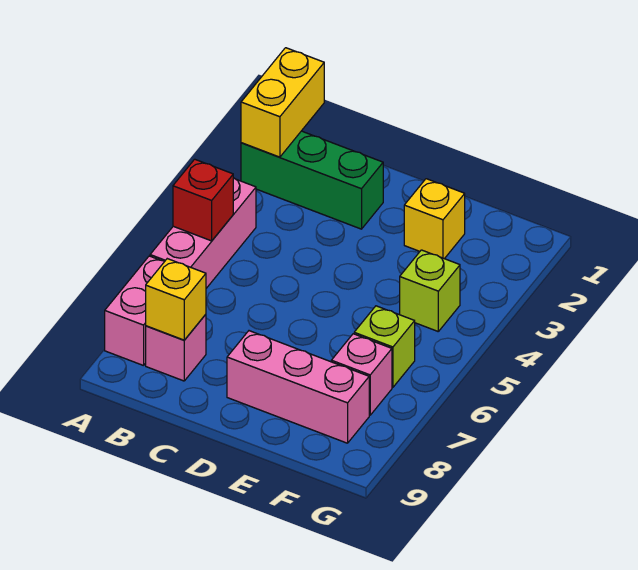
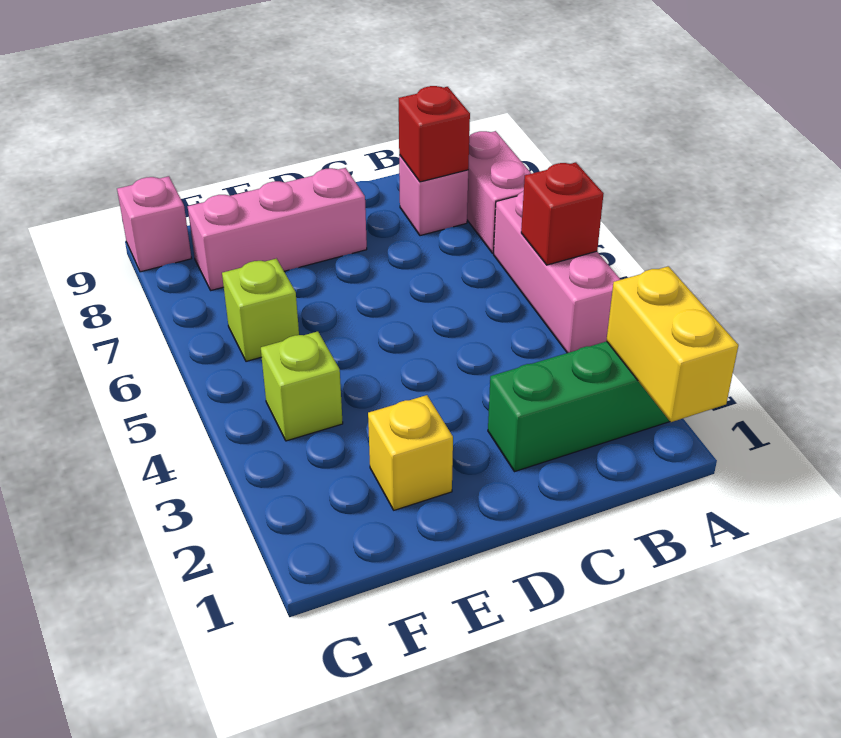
yellow brick B8 level 2 -> red brick B8 level 2
pink brick F7 level 1 -> pink brick G9 level 1

